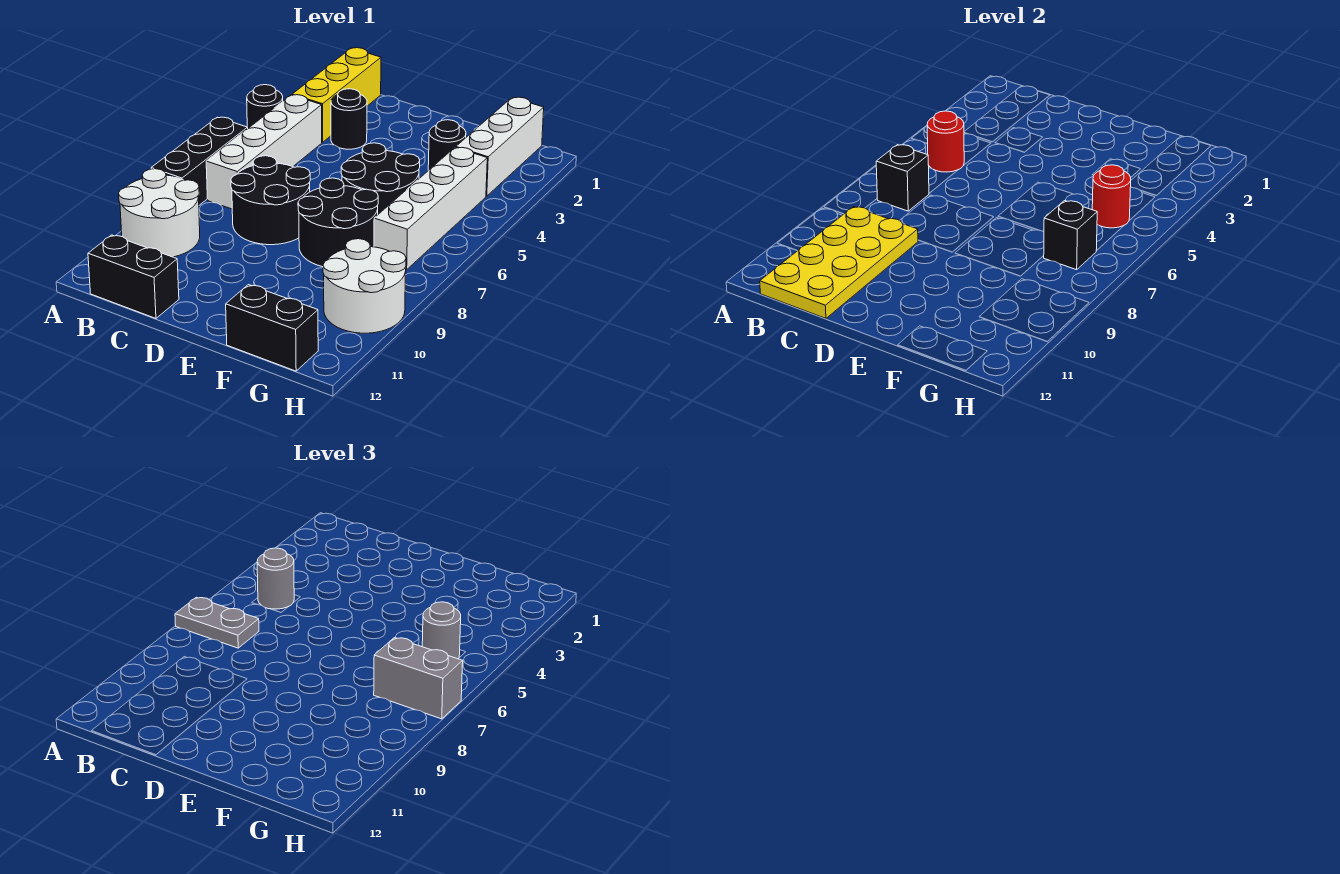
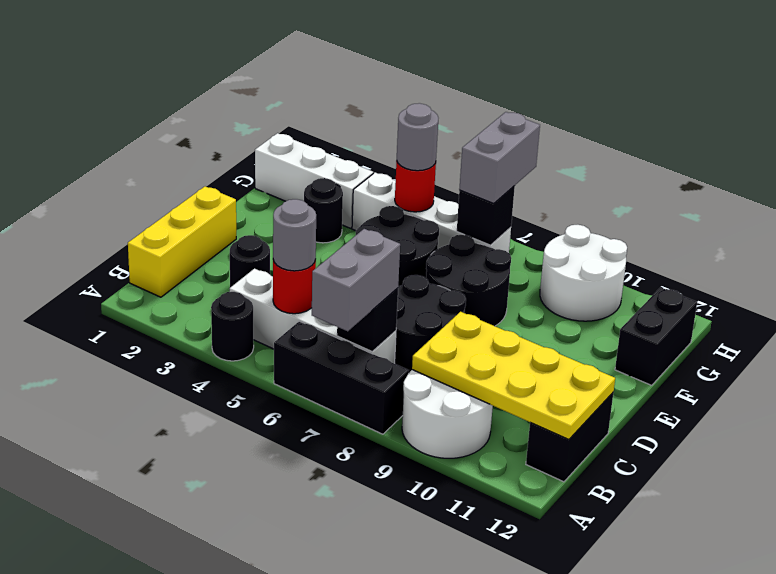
grey plate A7:B7 level 3 -> grey brick A7:B7 level 3
yellow brick B1:B3 level 1 -> yellow brick B1:D1 level 1

